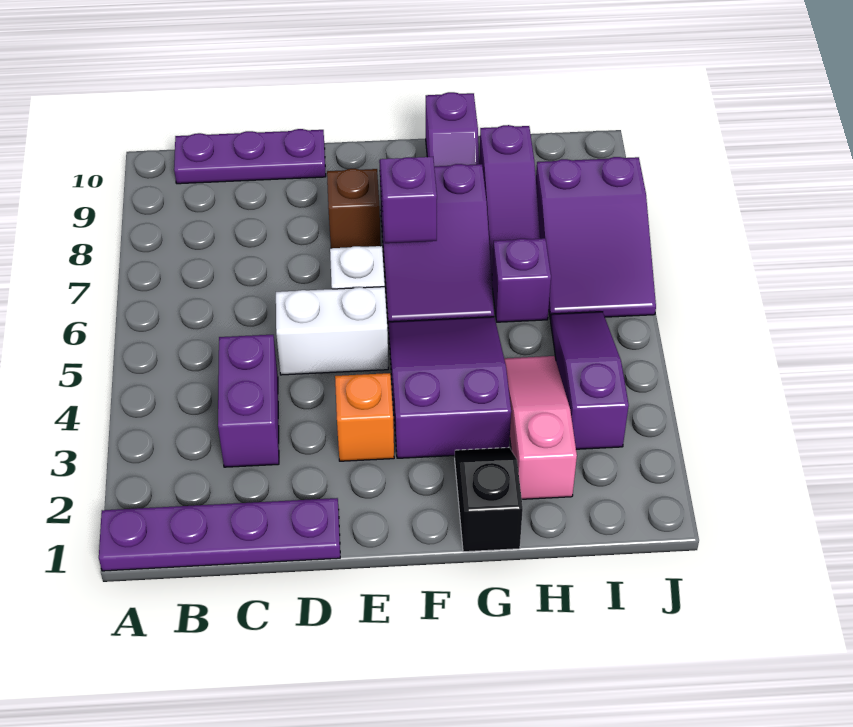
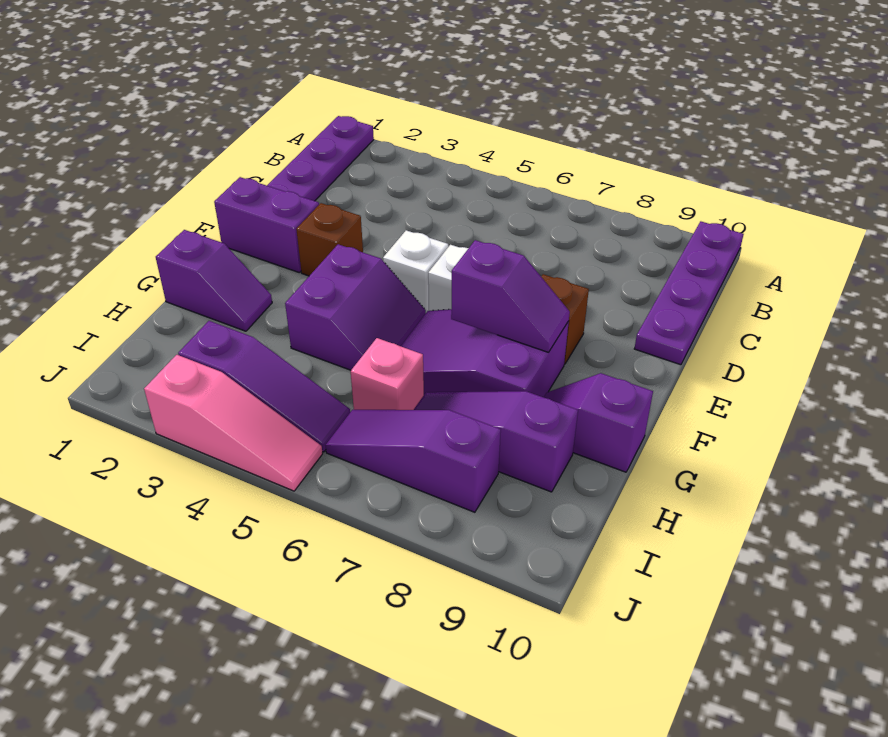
purple plate B10:D10 level 1 -> purple plate A10:D10 level 1
purple brick C3:C4 level 1 -> purple brick E1:E2 level 1
white brick D5:E5 level 1 -> white brick E5 level 1
orange brick E3 level 1 -> brown brick E3 level 1
purple slope F3:G5 level 1 top 3 -> purple slope F4:G5 level 1 top 4
black slope G1:G2 level 1 top 1 -> purple slope G1:G2 level 1 top 1
pink slope H2:H4 level 1 top 2 -> pink slope J3:J5 level 1 top 3
purple brick H6 level 1 -> pink brick H6 level 1
purple slope I6:J8 level 1 top 8 -> purple slope I6:I8 level 1 top 8

